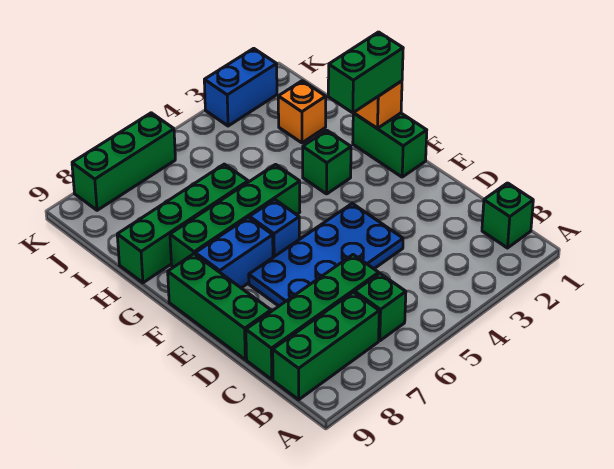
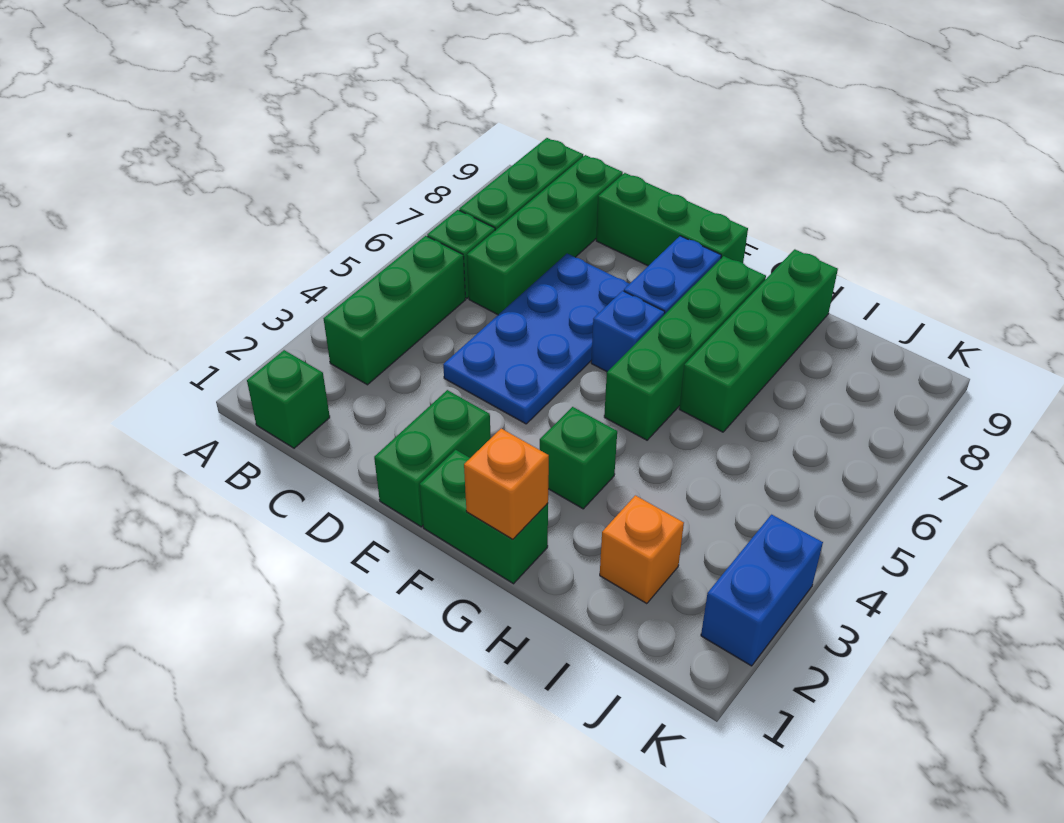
green brick G1:G2 level 3 -> green brick E1:E2 level 1
green brick K6:K8 level 1 -> green brick B3:B5 level 1

